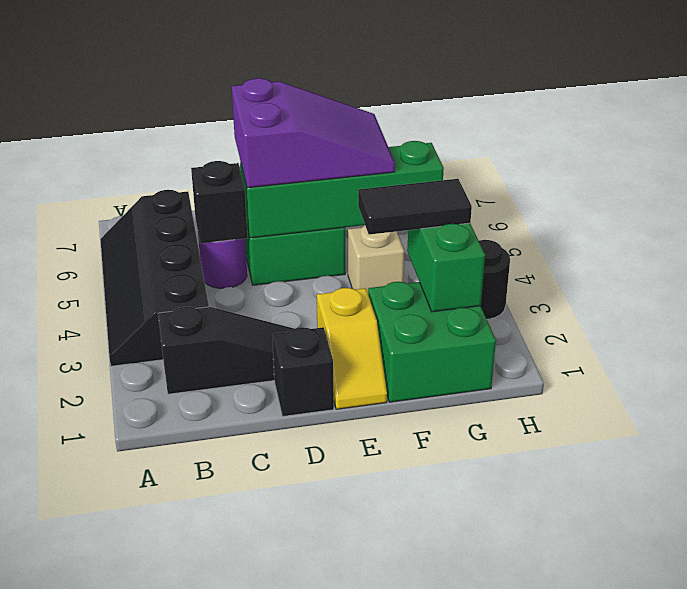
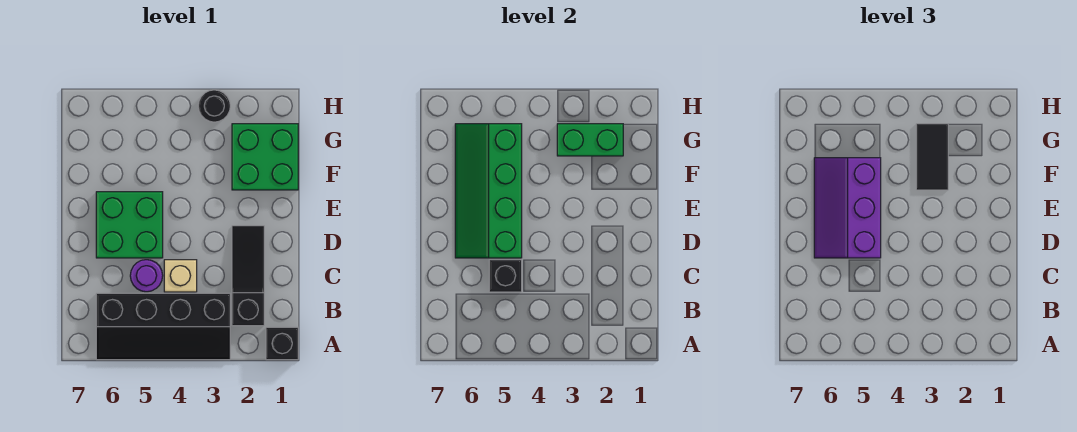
black brick D1 level 1 -> black brick A1 level 1
purple slope D5:F6 level 3 top D -> purple slope D5:F6 level 3 top 5
yellow slope E1:E2 level 1 top 2 -> none
tan brick F4 level 1 -> tan brick C4 level 1

